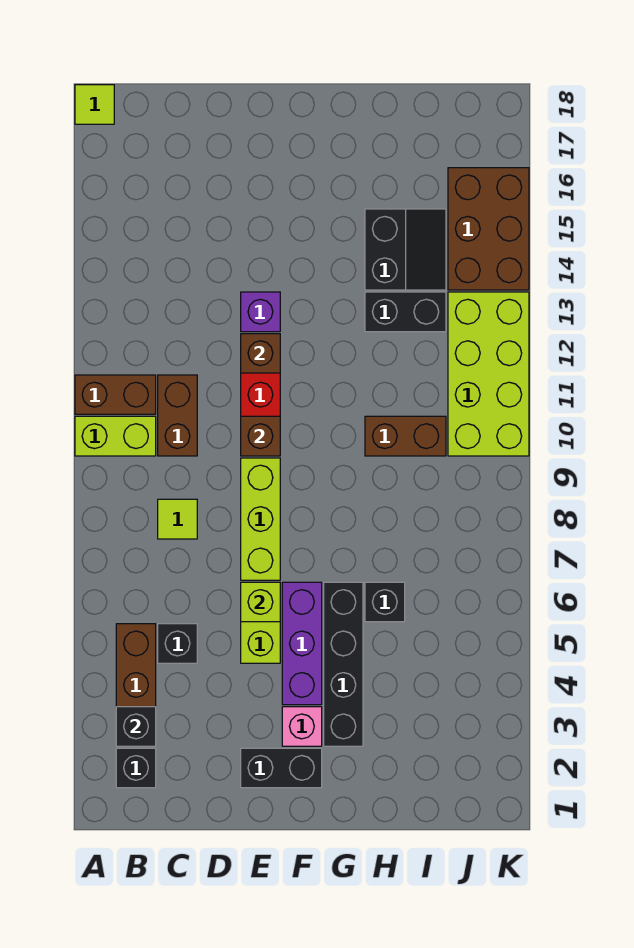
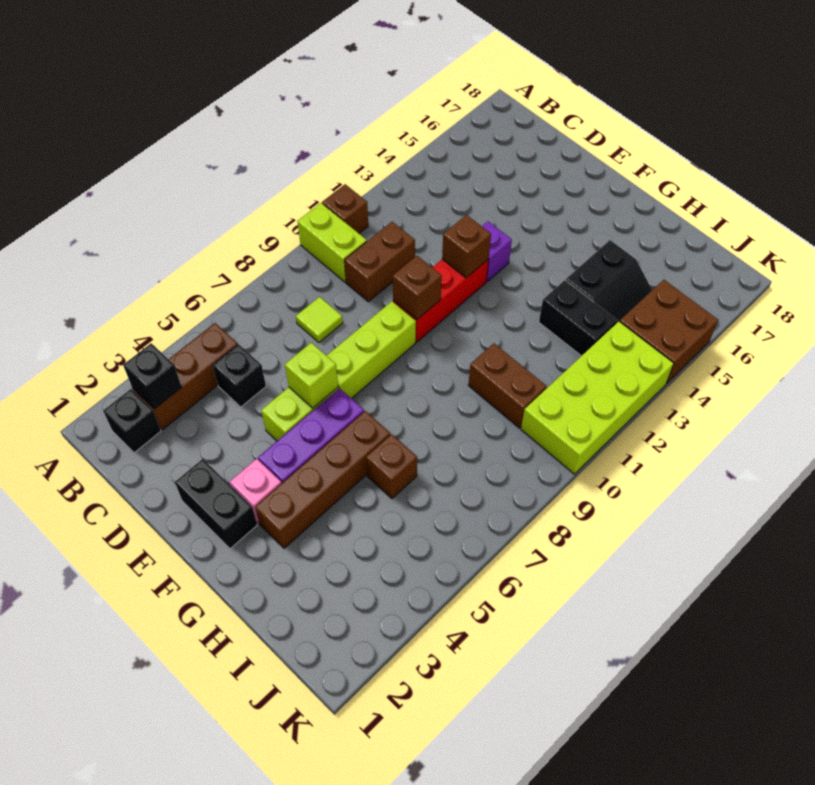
brown brick A11:B11 level 1 -> brown brick A11 level 1
lime tile A18 level 1 -> none
black brick G3:G6 level 1 -> brown brick G3:G6 level 1
black brick H6 level 1 -> brown brick H6 level 1
brown brick J14:K16 level 1 -> brown brick J14:K15 level 1

